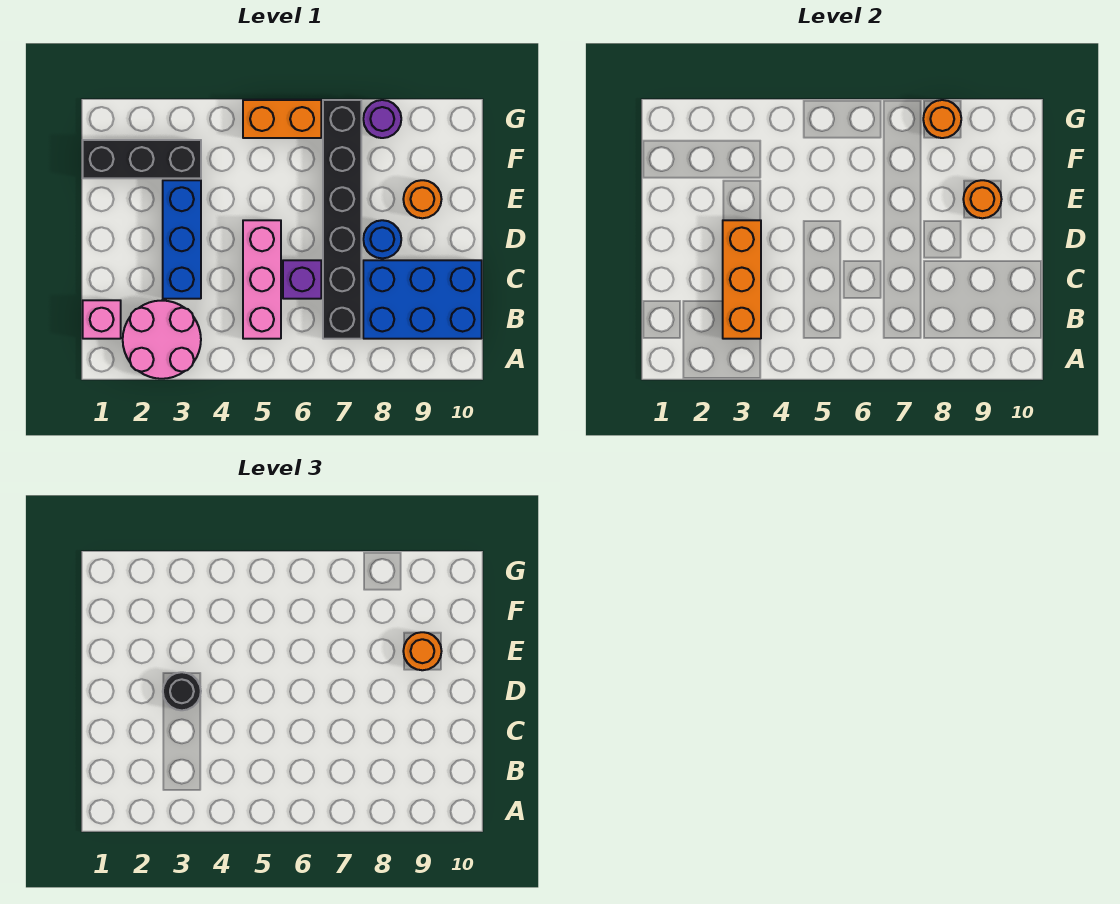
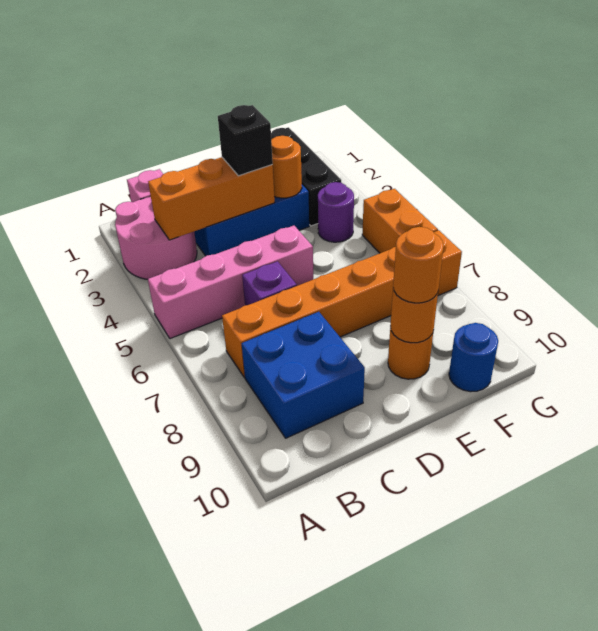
pink brick B5:D5 level 1 -> pink brick A5:D5 level 1
black brick B7:G7 level 1 -> orange brick B7:G7 level 1
blue brick B8:C10 level 1 -> blue brick B8:C9 level 1
black round brick D3 level 3 -> black brick D3 level 3
blue round brick D8 level 1 -> blue round brick F10 level 1
purple round brick G8 level 1 -> purple round brick F4 level 1
orange round brick G8 level 2 -> orange round brick E3 level 2

